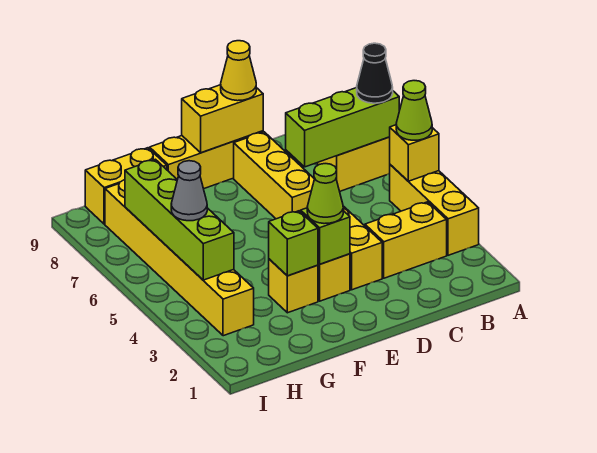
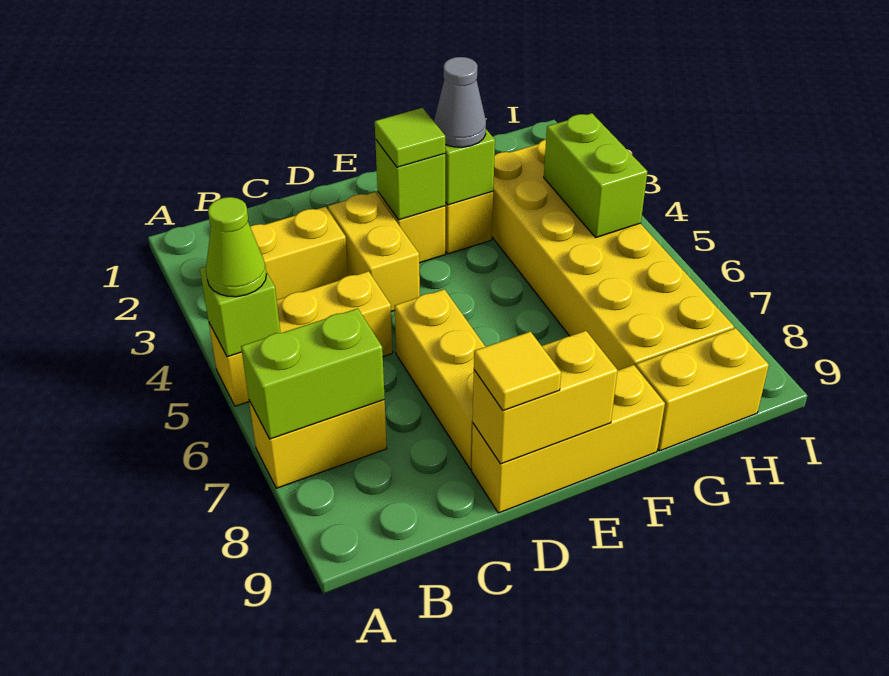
yellow brick A3:A5 level 1 -> yellow brick A5:C5 level 1
yellow brick A5 level 2 -> lime brick A5 level 2
lime brick A7:C7 level 2 -> lime brick A7:B7 level 2
black cone A7 level 3 -> none
yellow cone D9 level 3 -> yellow tile D9 level 3
lime cone E3 level 3 -> lime tile E3 level 3
yellow brick H3:H8 level 1 -> yellow brick G3:H8 level 1
lime brick H4:H7 level 2 -> lime brick H4:H5 level 2
grey cone H5 level 3 -> grey cone F3 level 3

